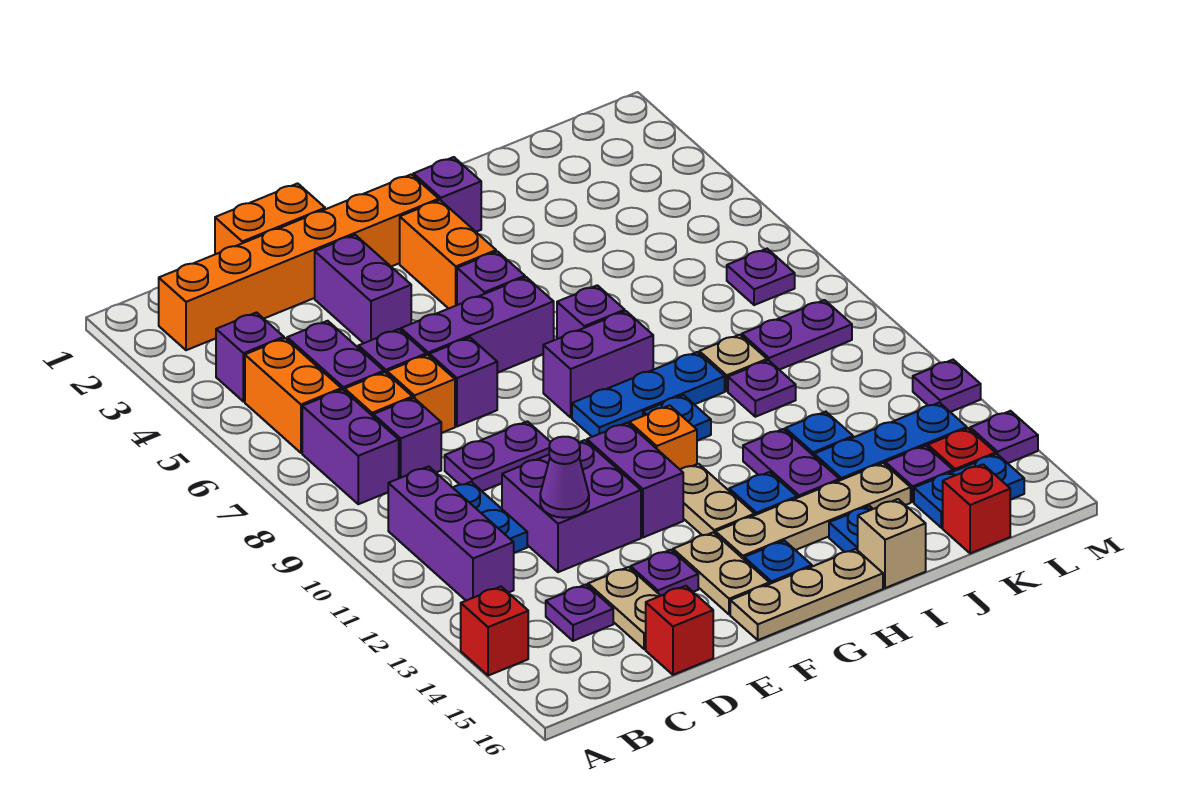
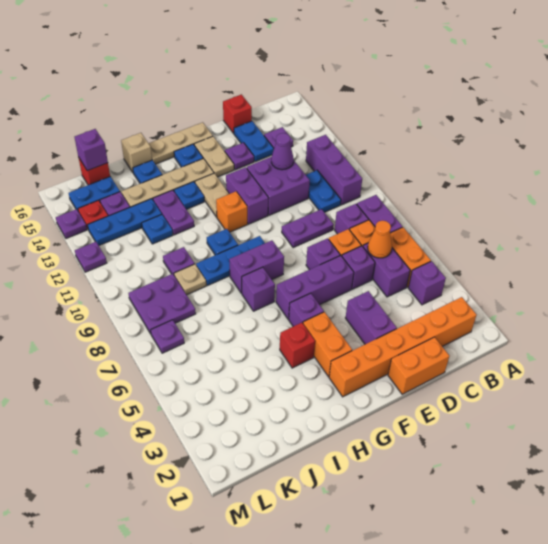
red brick A14 level 1 -> red brick H4 level 1
none -> orange cone C6 level 2
tan plate D14:D15 level 1 -> blue plate D14:D15 level 1
purple brick H2 level 1 -> purple brick K16 level 2
purple plate K9:L9 level 1 -> purple plate K8:L9 level 1

